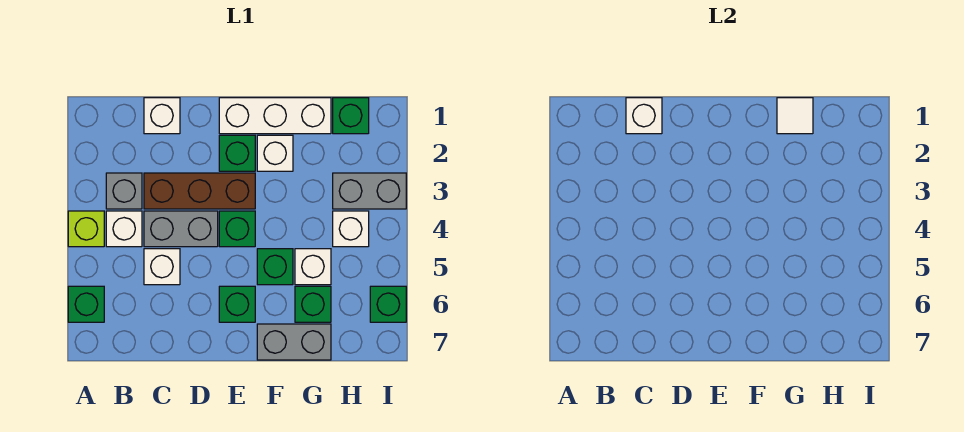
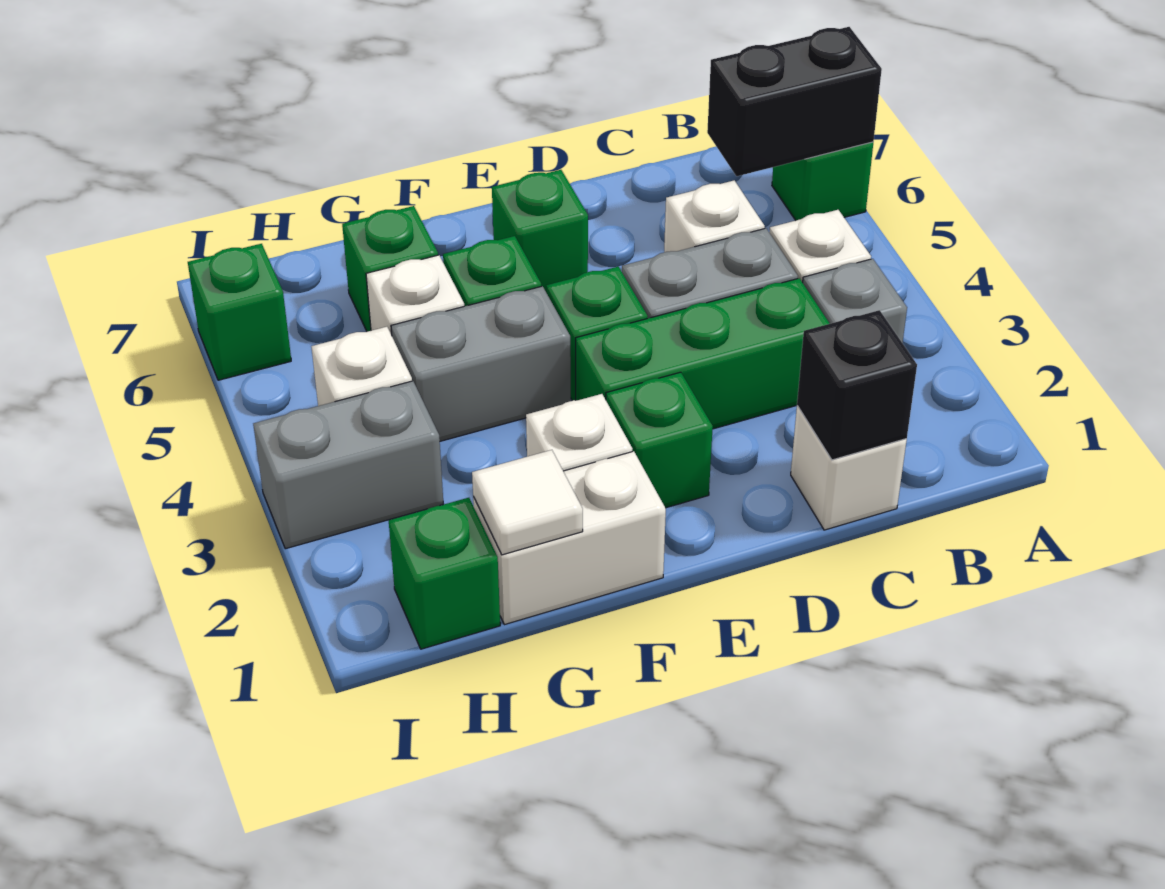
lime brick A4 level 1 -> none
none -> black brick A6:B6 level 2
white brick C1 level 2 -> black brick C1 level 2
brown brick C3:E3 level 1 -> green brick C3:E3 level 1
white brick E1:G1 level 1 -> white brick F1:G1 level 1
grey brick F7:G7 level 1 -> grey brick F4:G4 level 1

